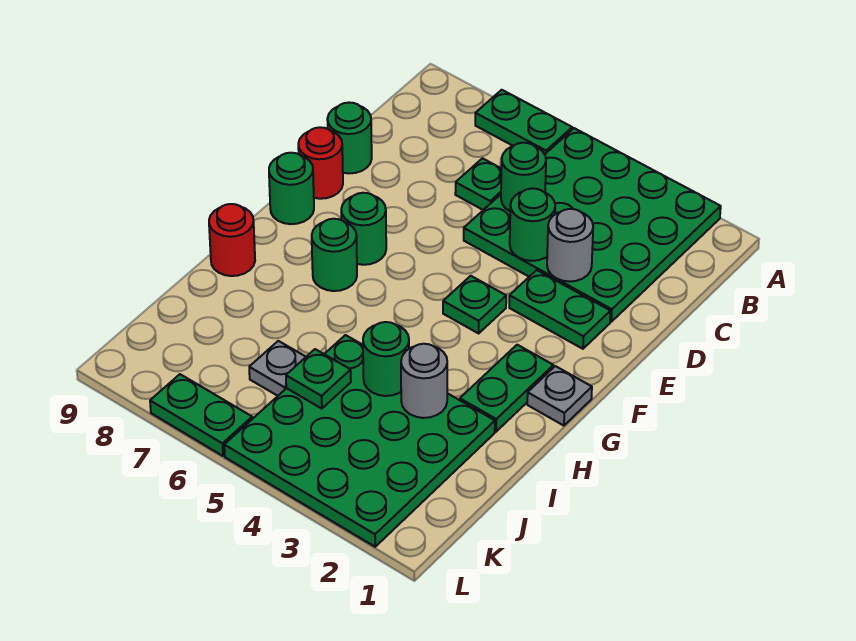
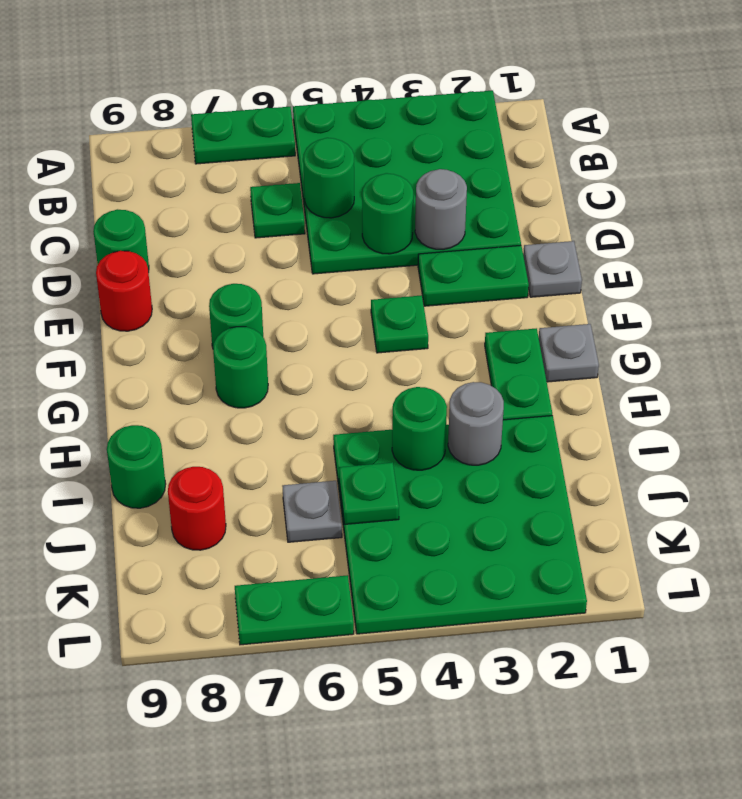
none -> grey plate E1 level 1
green round brick F9 level 1 -> green round brick I9 level 1
red round brick H9 level 1 -> red round brick J8 level 1

